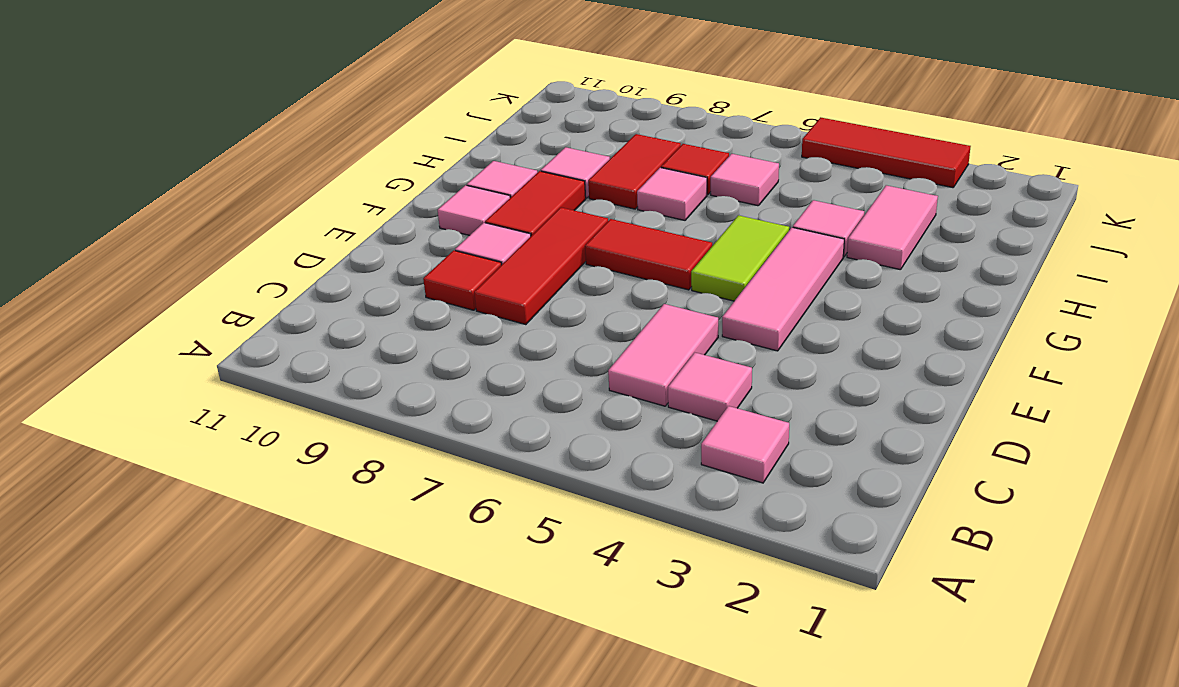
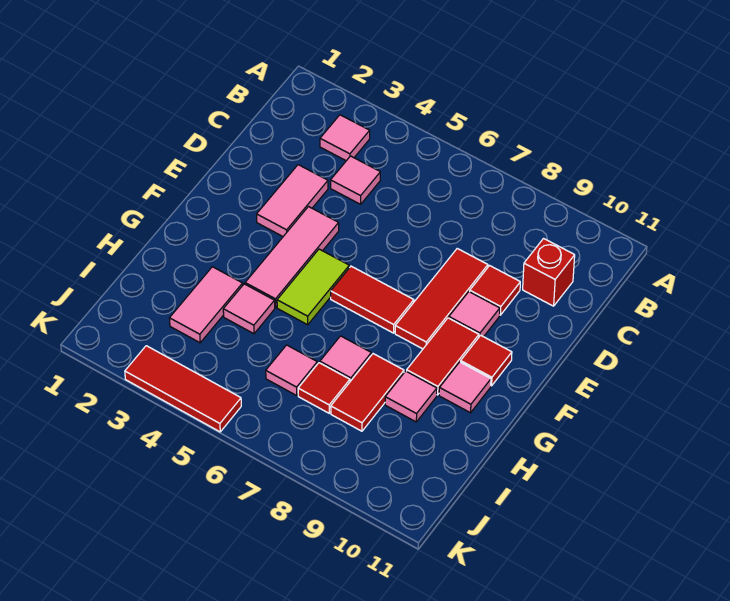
pink tile C5:D5 level 1 -> pink tile D3:E3 level 1
none -> red brick C10 level 1
pink tile F10 level 1 -> red tile F10 level 1

